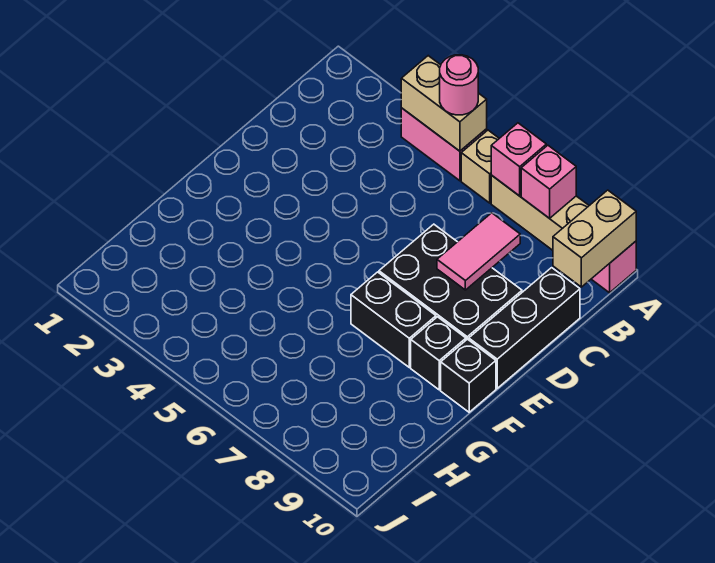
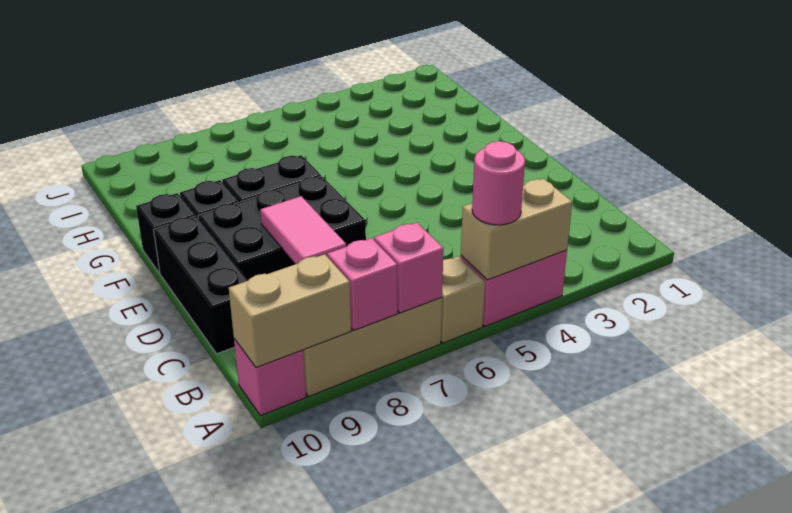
tan brick A10:B10 level 2 -> tan brick A9:A10 level 2

